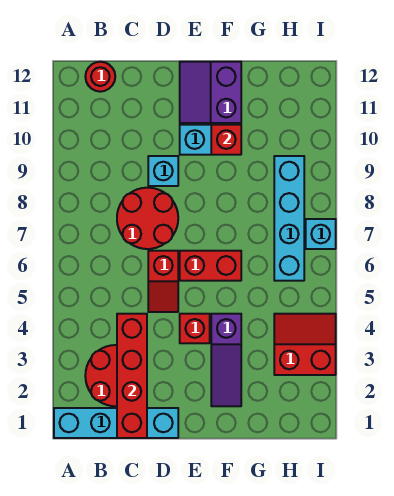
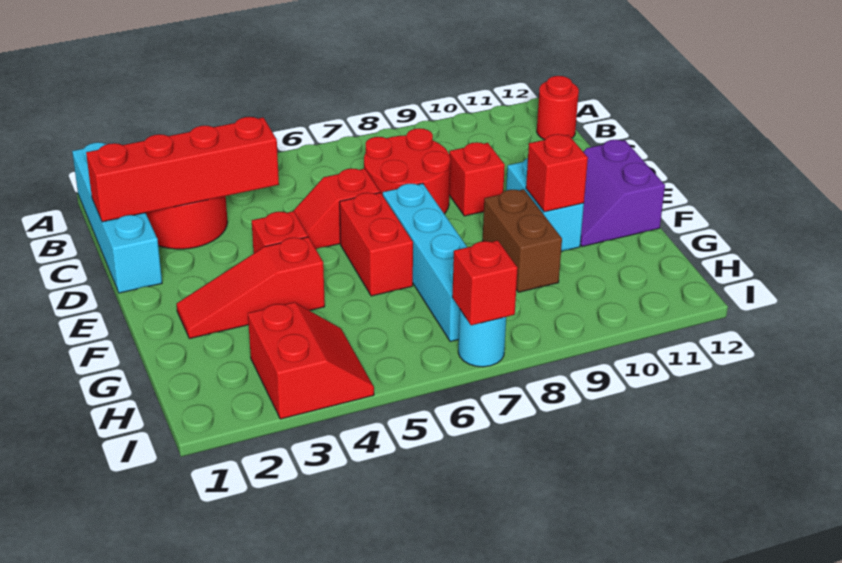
cyan brick D9 level 1 -> red brick D9 level 1
purple slope E11:F12 level 1 top F -> purple slope E11:F12 level 1 top 12
purple slope F2:F4 level 1 top 4 -> red slope F2:F4 level 1 top 4
none -> brown brick F9:G9 level 1
cyan brick H6:H9 level 1 -> cyan brick E7:H7 level 1
cyan brick I7 level 1 -> cyan round brick I7 level 1
none -> red brick I7 level 2

